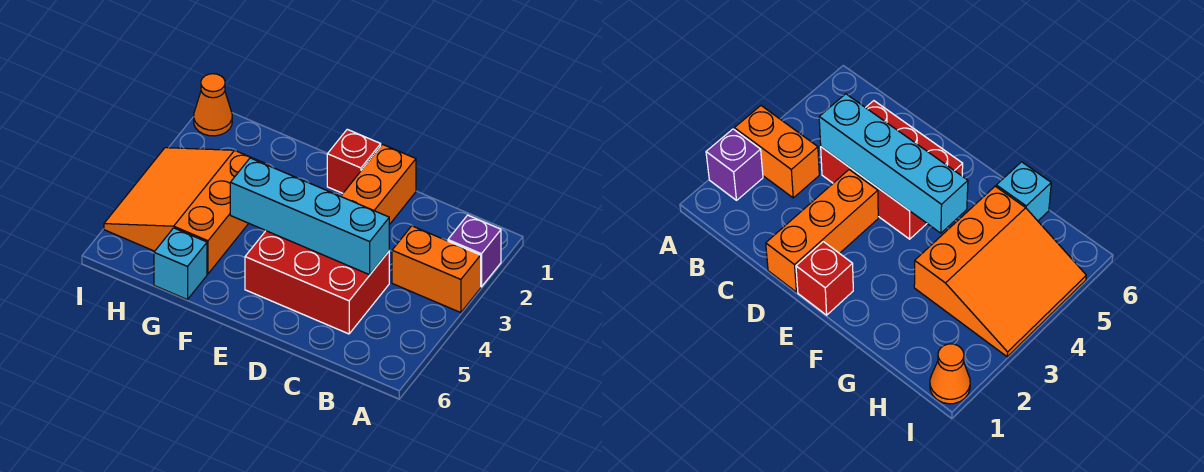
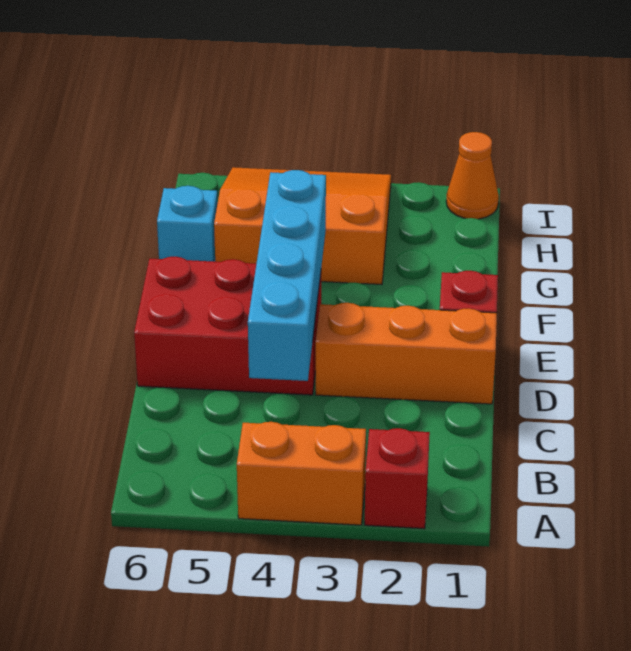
purple brick A2 level 1 -> red brick A2 level 1
orange brick A3:B3 level 1 -> orange brick A3:A4 level 1
red brick C4:E5 level 1 -> red brick D4:E6 level 1

